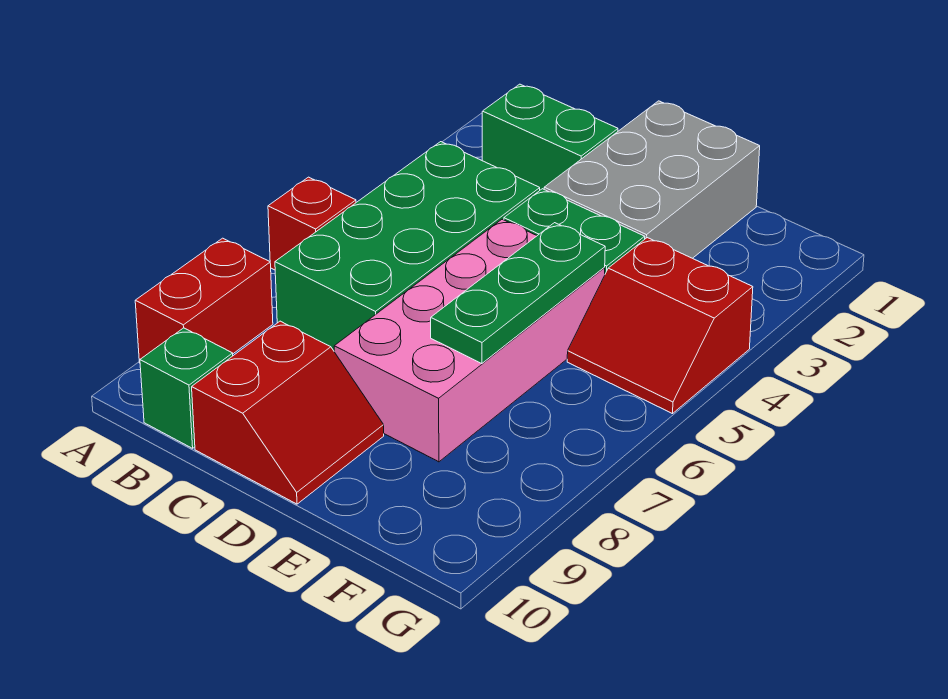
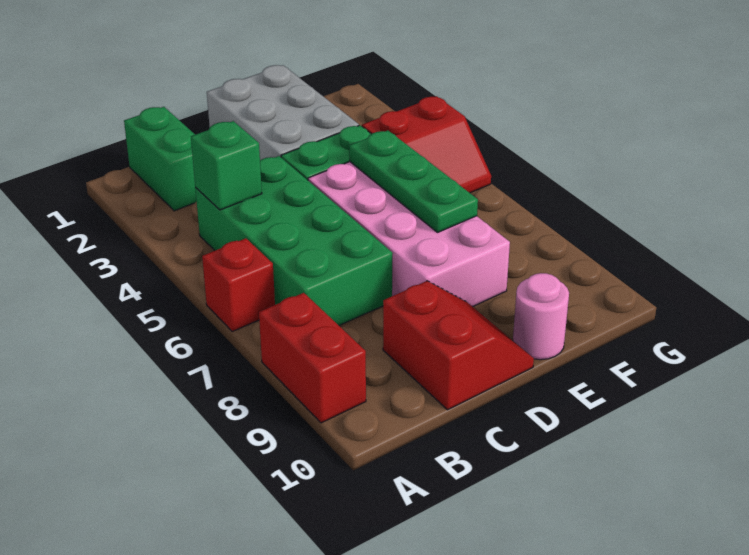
green brick B2:C2 level 1 -> green brick B1:B2 level 1
green brick B10 level 1 -> green brick B4 level 2
none -> pink round brick E10 level 1

